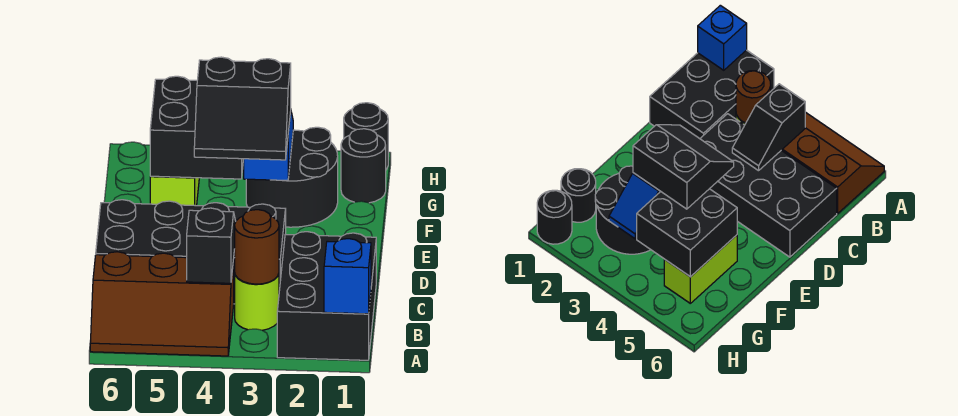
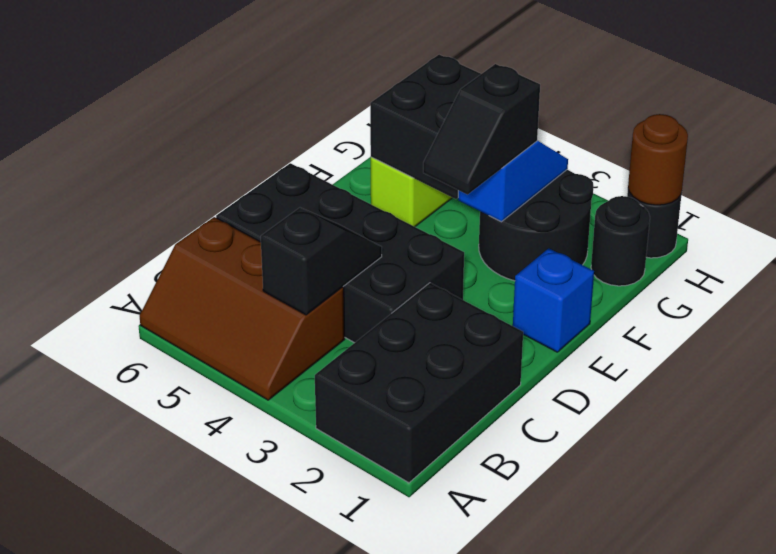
blue brick A1 level 2 -> blue brick E1 level 1
lime round brick B3 level 1 -> none
brown round brick B3 level 2 -> brown round brick H1 level 2
black slope E3:F4 level 3 top F -> black slope E3:F3 level 3 top F

